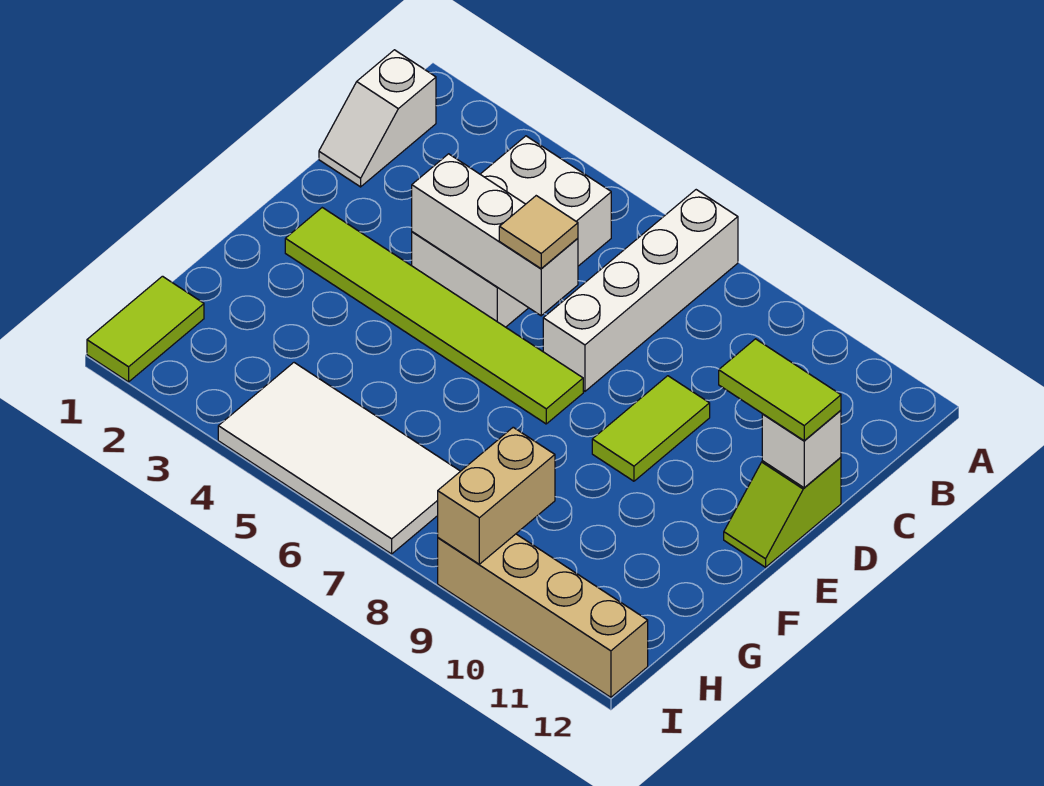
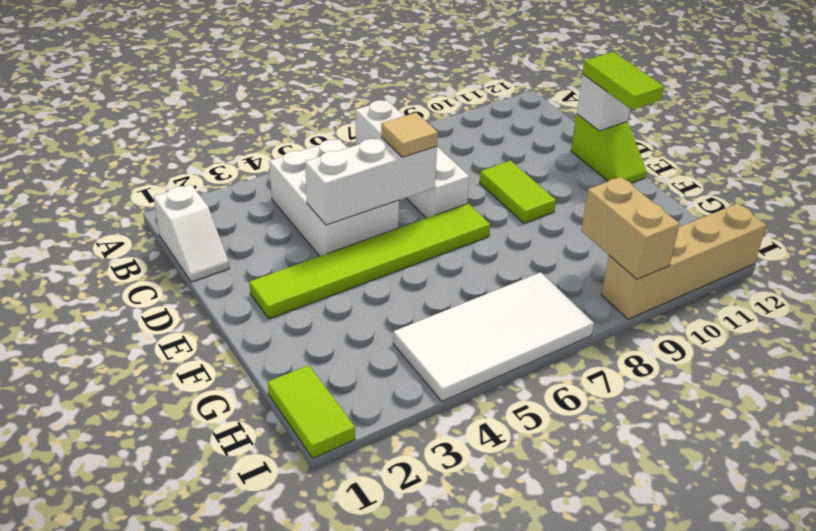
lime tile D11:D12 level 3 -> lime tile D12:E12 level 3

